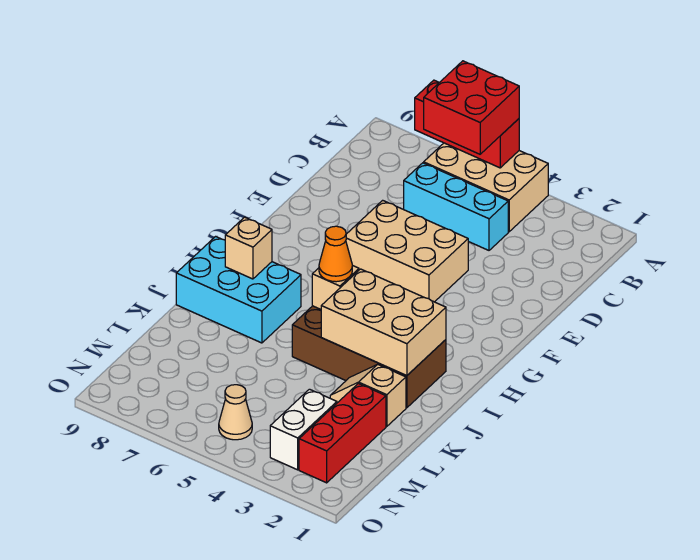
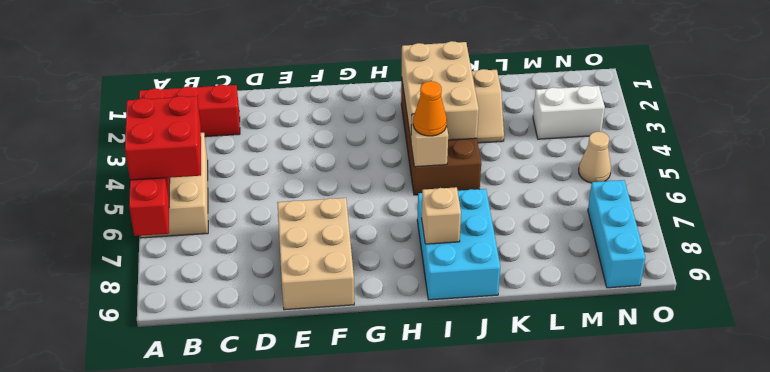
cyan brick C4:C6 level 1 -> cyan brick N7:N9 level 1
tan brick E4:F6 level 1 -> tan brick E7:F9 level 1
red brick L2:N2 level 1 -> red brick A2:C2 level 1

